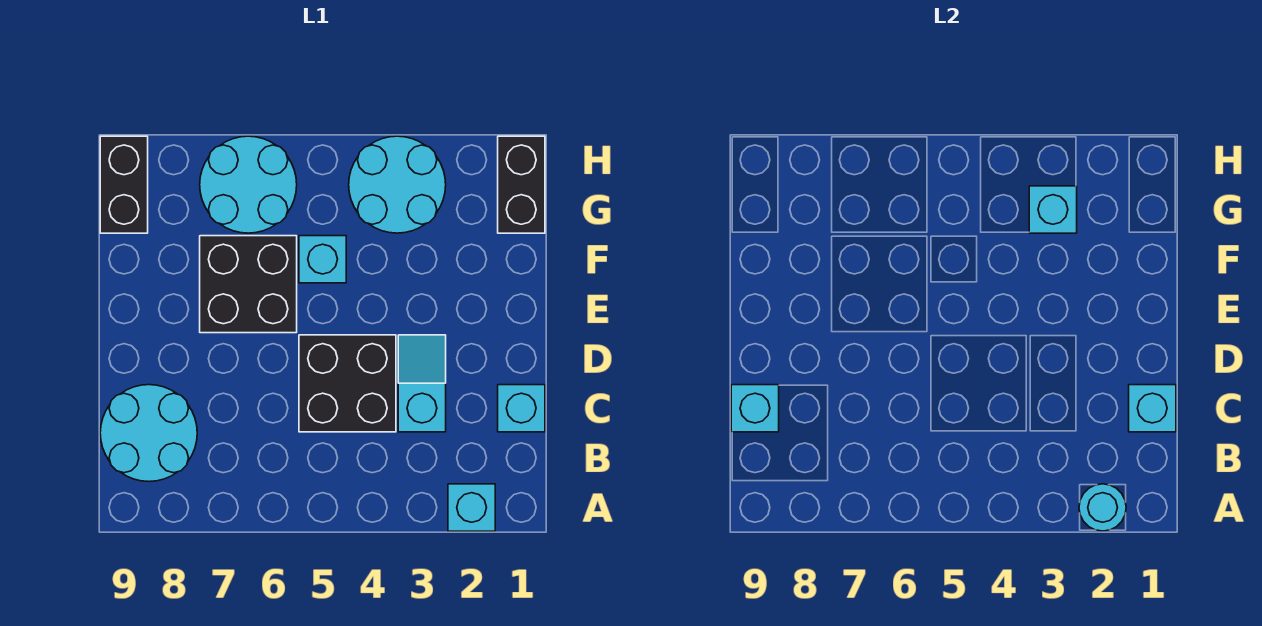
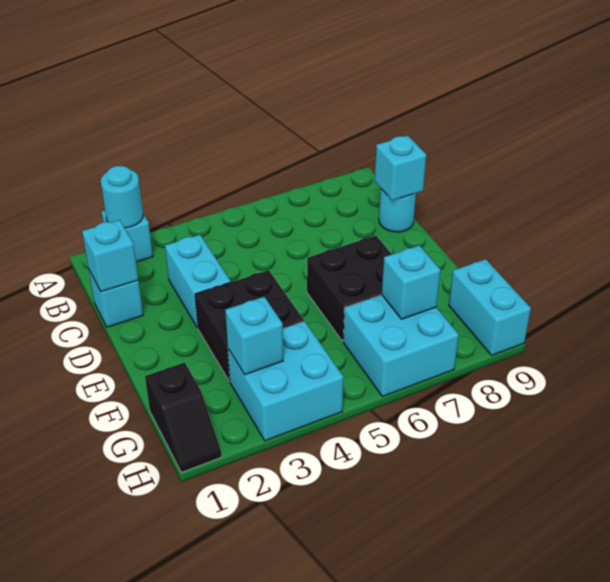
cyan round brick B8:C9 level 1 -> cyan round brick C9 level 1
cyan slope C3:D3 level 1 top C -> cyan brick C3:D3 level 1
black brick C4:D5 level 1 -> black brick E3:F4 level 1
cyan brick F5 level 1 -> cyan brick G7 level 2
black brick G1:H1 level 1 -> black slope G1:H1 level 1 top G
cyan round brick G3:H4 level 1 -> cyan brick G3:H4 level 1
cyan round brick G6:H7 level 1 -> cyan brick G6:H7 level 1
black brick G9:H9 level 1 -> cyan brick G9:H9 level 1

